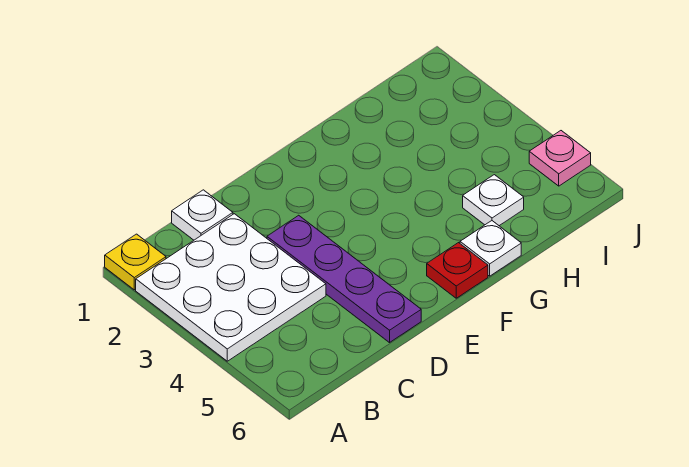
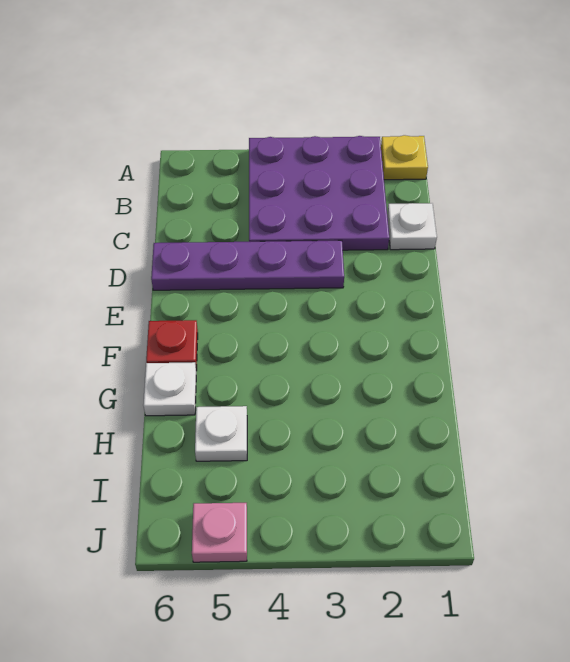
white plate A2:C4 level 1 -> purple plate A2:C4 level 1

